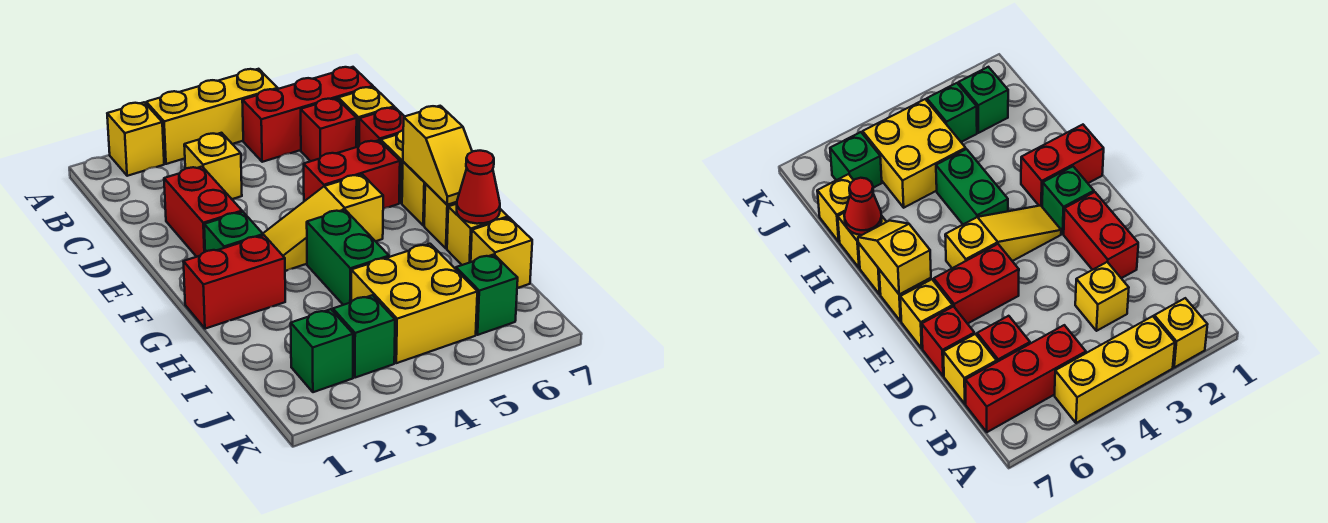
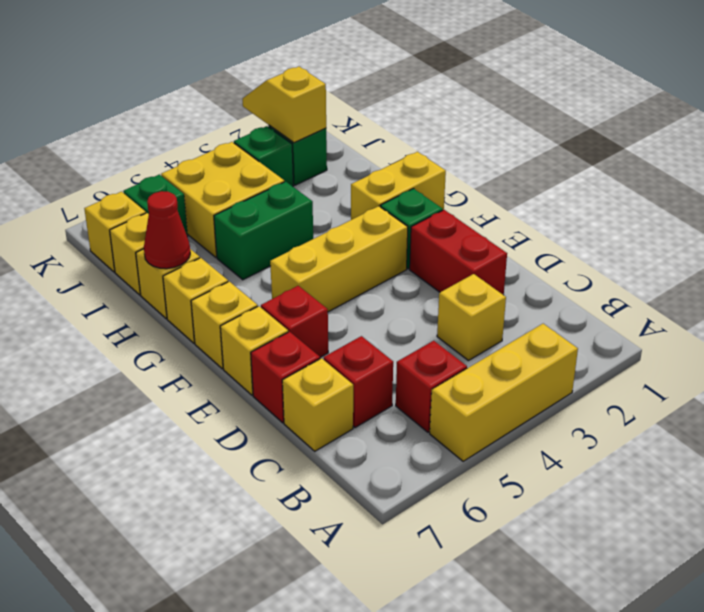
yellow brick A2 level 1 -> yellow brick J7 level 1
red brick B5:B7 level 1 -> red brick B5 level 1
red brick E5:E6 level 1 -> red brick E6 level 1
yellow slope F3:F5 level 1 top 5 -> yellow brick F3:F5 level 1
yellow slope F7:G7 level 2 top F -> yellow slope J2:K2 level 2 top J
red brick G1:G2 level 1 -> yellow brick G1:G2 level 1
green brick G4:H4 level 1 -> green brick H4:H5 level 1

